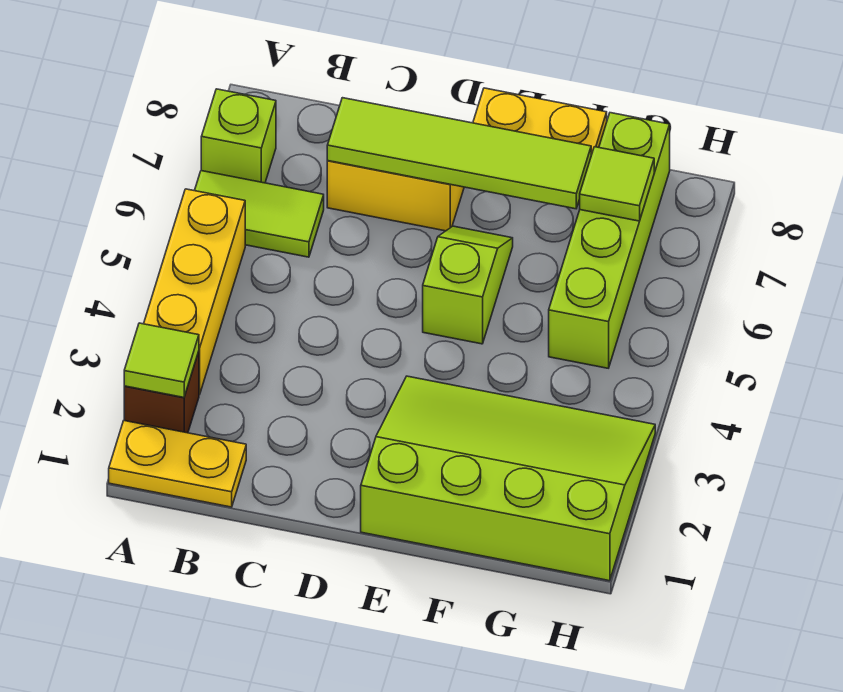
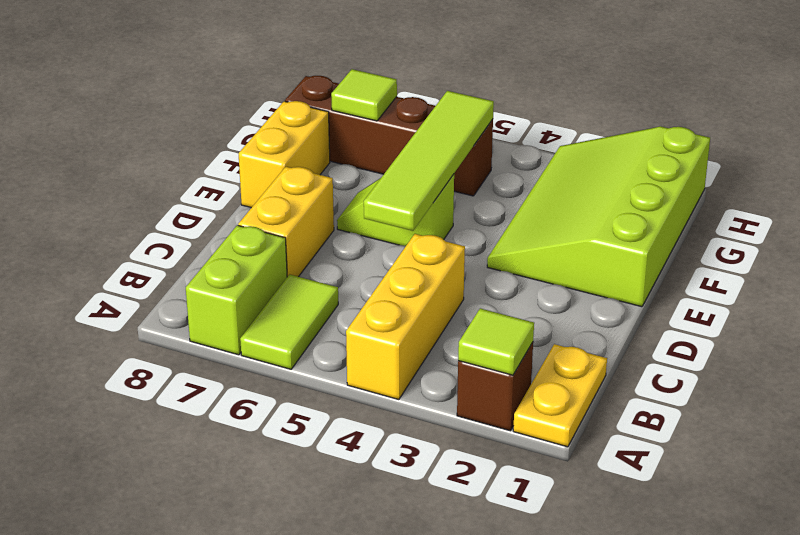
yellow brick A3:A5 level 1 -> yellow brick A4:C4 level 1
lime brick A7 level 1 -> lime brick A7:B7 level 1
lime tile C7:F7 level 2 -> lime tile D5:G5 level 2
lime brick G5:G8 level 1 -> brown brick G5:G8 level 1

